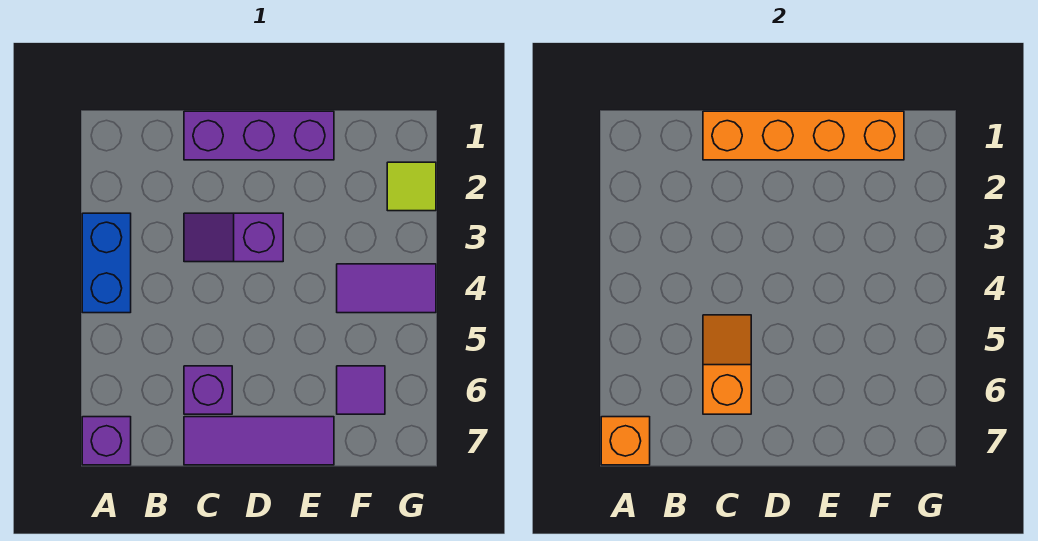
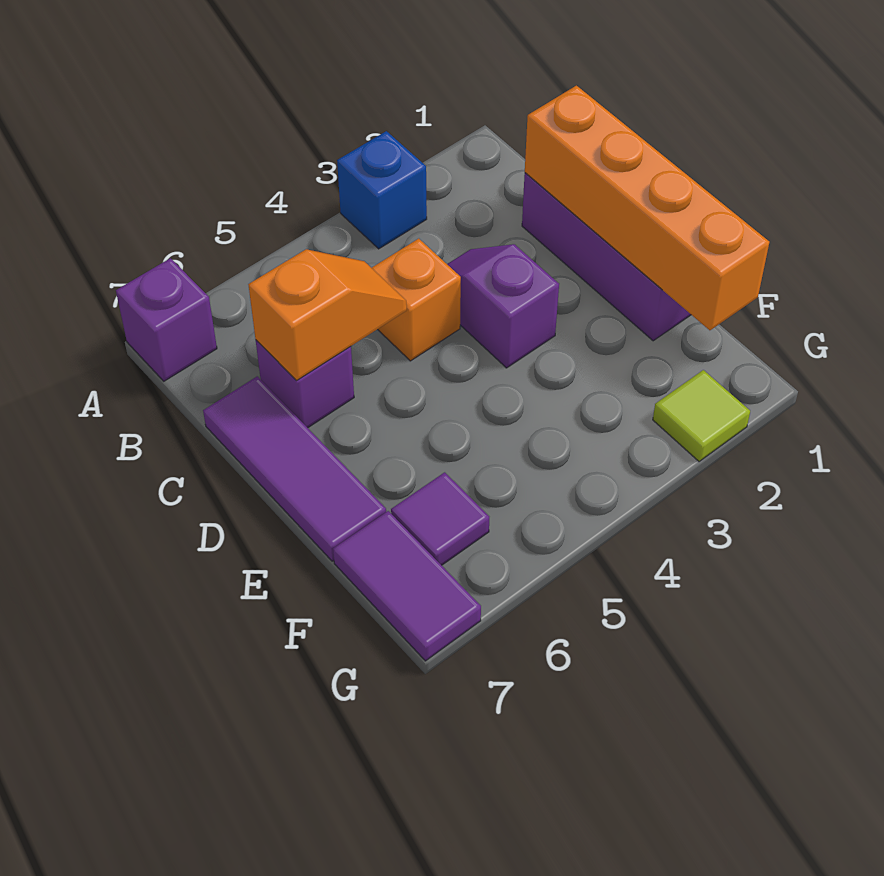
blue brick A3:A4 level 1 -> blue brick A3 level 1
orange brick A7 level 2 -> orange brick C4 level 1
purple tile F4:G4 level 1 -> purple tile F7:G7 level 1

